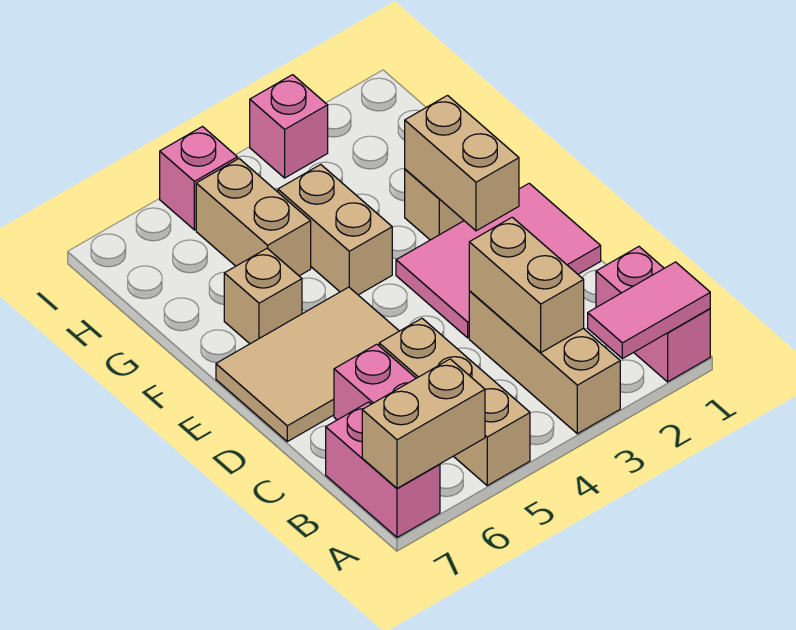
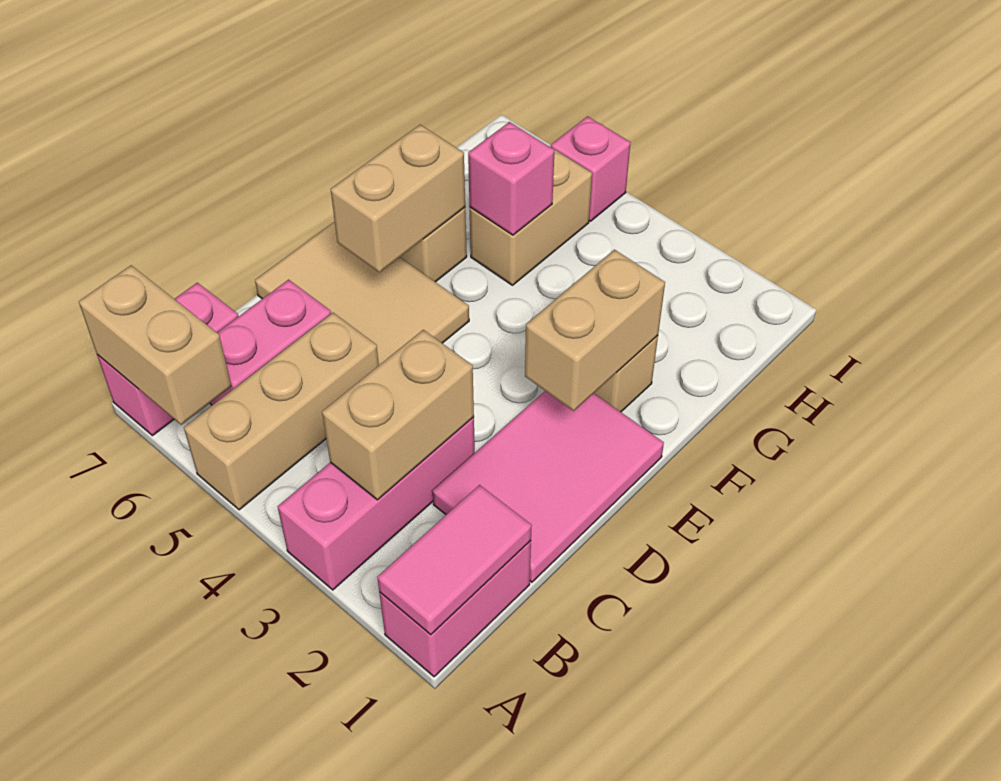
pink tile A1:A2 level 2 -> pink tile A1:B1 level 2
tan brick A3:C3 level 1 -> pink brick A3:C3 level 1
pink tile D1:E3 level 1 -> pink tile C1:E2 level 1
tan brick F4:G4 level 1 -> tan brick E6:F6 level 2
pink brick I3 level 1 -> pink brick G5 level 2

